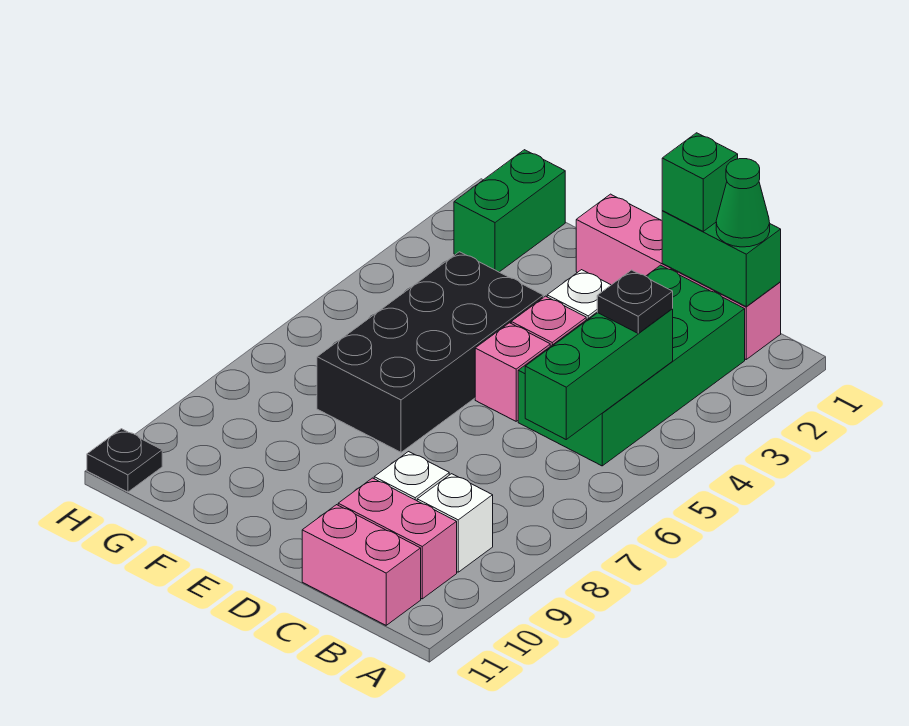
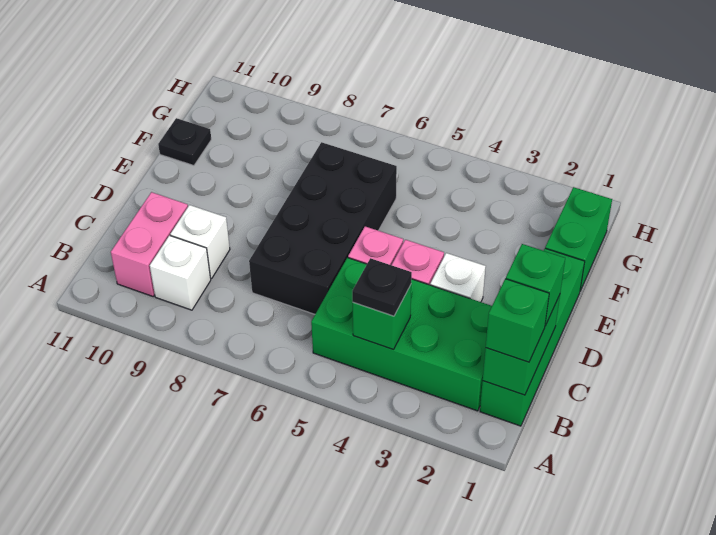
pink brick B1:E1 level 1 -> green brick B1:E1 level 1
green cone B1 level 3 -> green brick B1 level 3
green brick B4:B6 level 2 -> green brick B4 level 2
pink brick B11:C11 level 1 -> none
black brick E4:F7 level 1 -> black brick C6:F7 level 1
green brick G1:G2 level 1 -> green brick F1:G1 level 1
black plate H11 level 1 -> black plate F11 level 1

